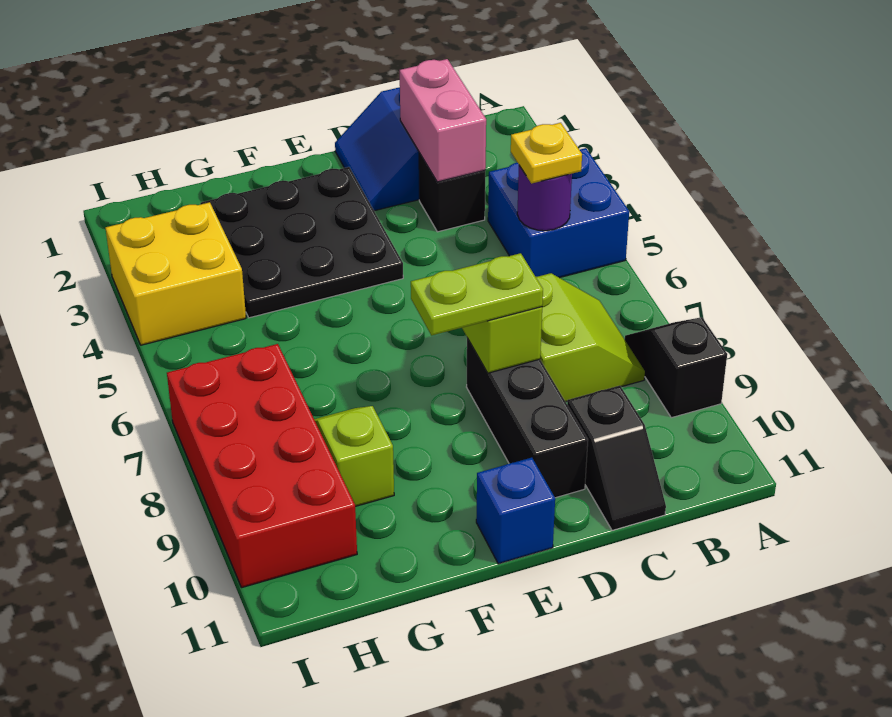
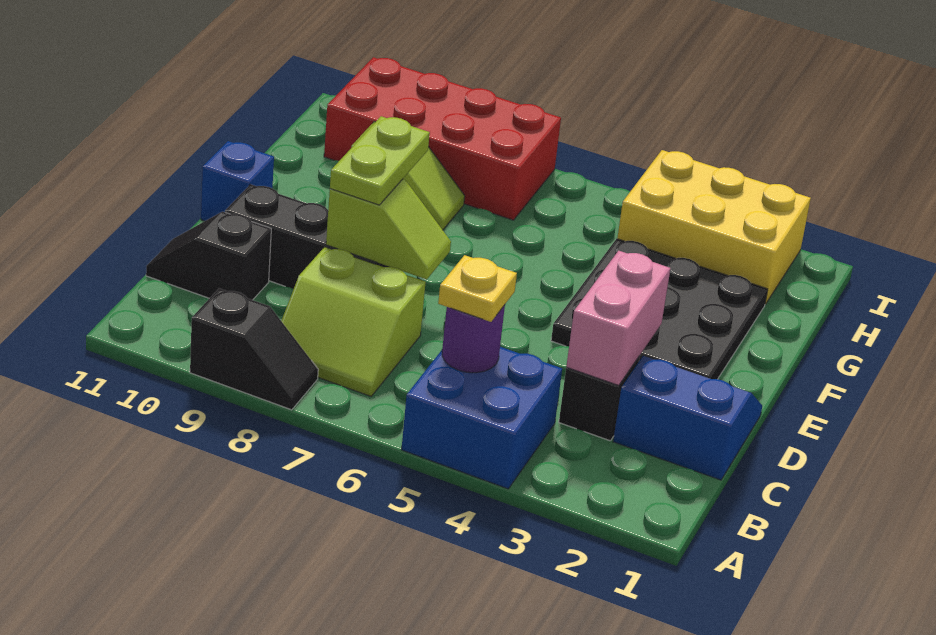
pink brick C2:C3 level 2 -> pink brick C3:D3 level 2
yellow brick H3:I4 level 1 -> yellow brick H2:I4 level 1

